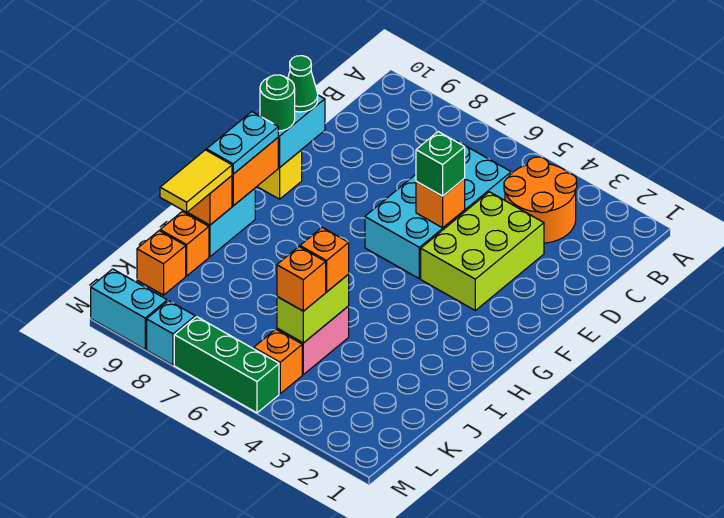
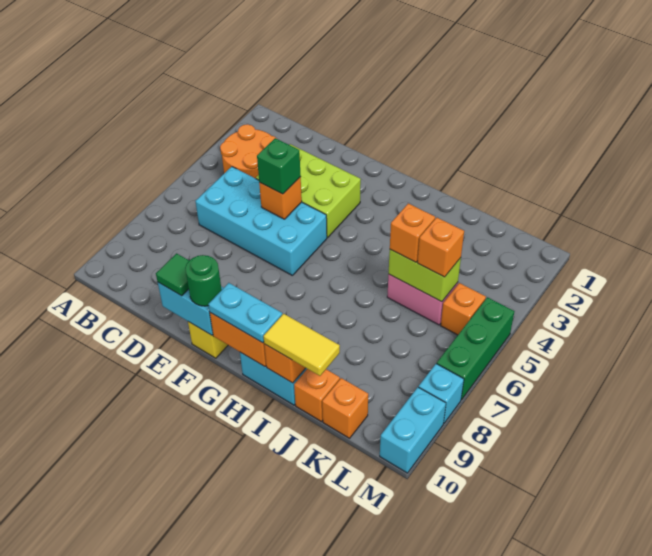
green cone E10 level 3 -> green tile E10 level 3

